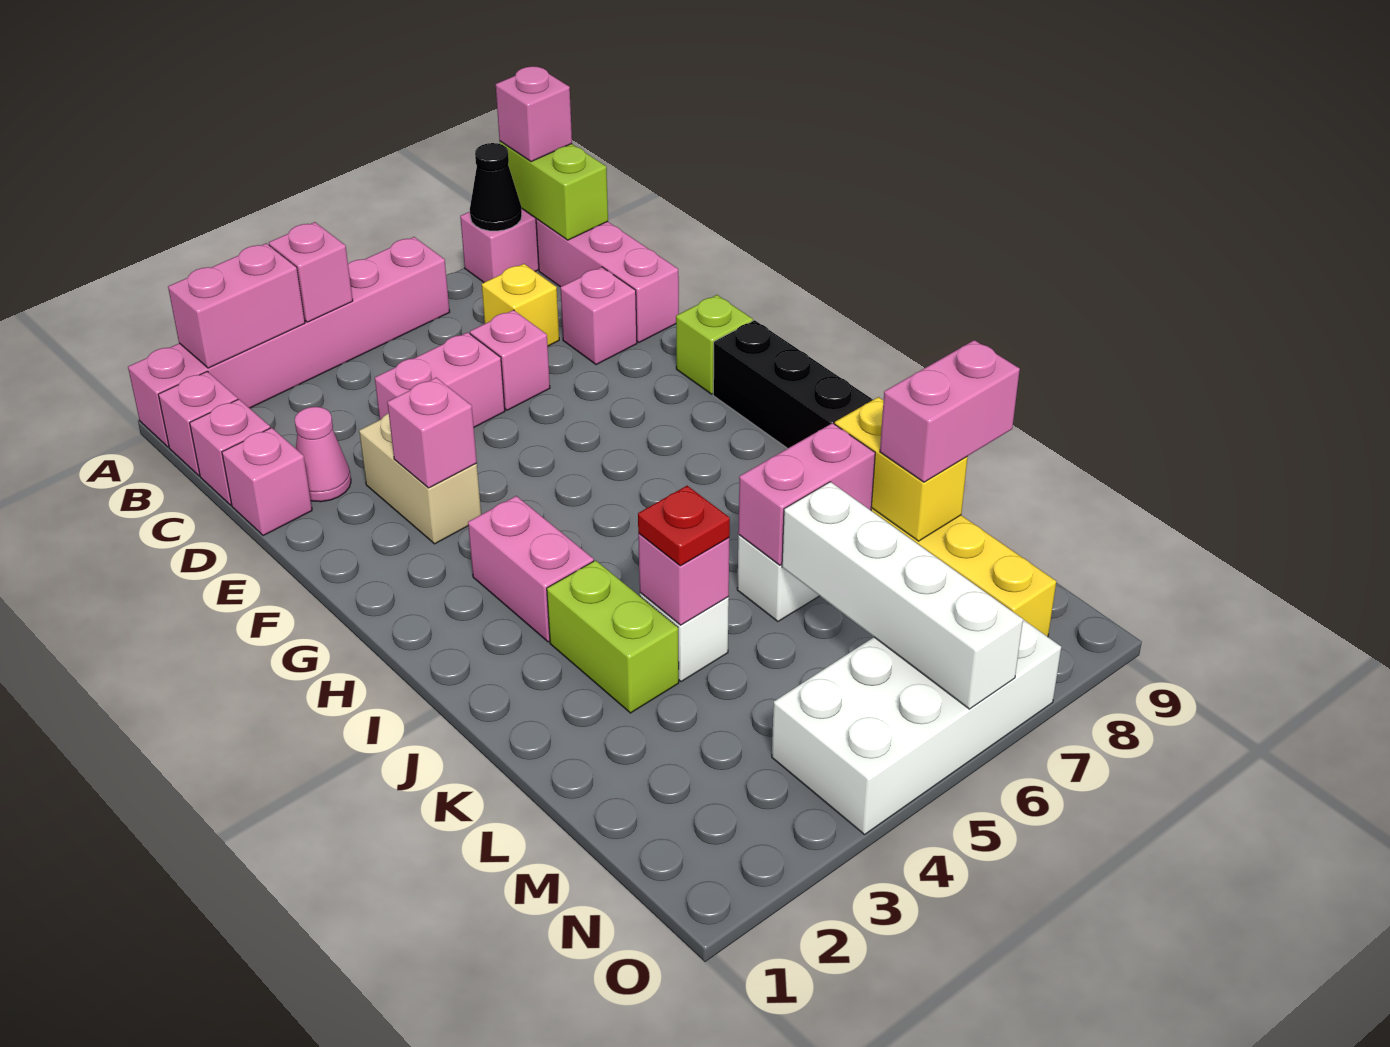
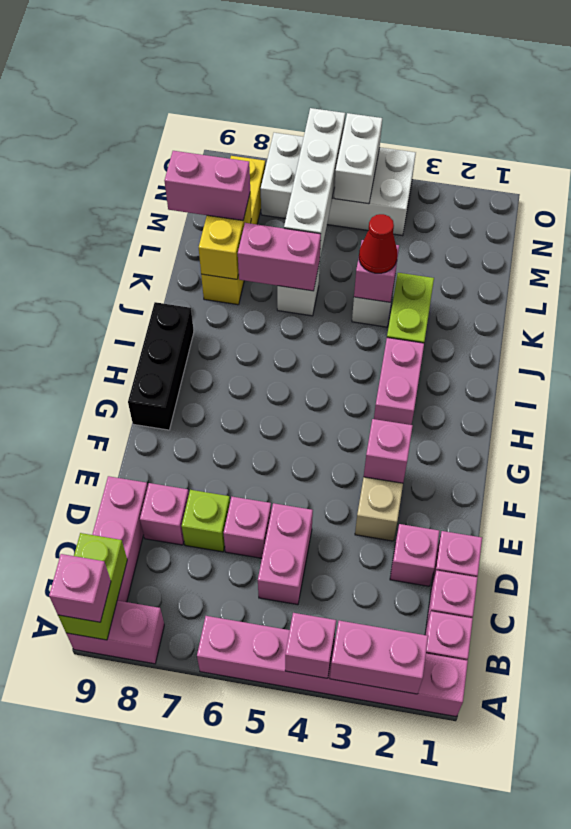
black cone A8 level 2 -> none
yellow brick C7 level 1 -> none
pink cone D2 level 1 -> pink brick D2 level 1
pink brick D4:D5 level 1 -> pink brick C5:D5 level 1
lime brick F9 level 1 -> lime brick D7 level 1
red plate K4 level 3 -> red cone K4 level 3
none -> white brick N5:O5 level 2

